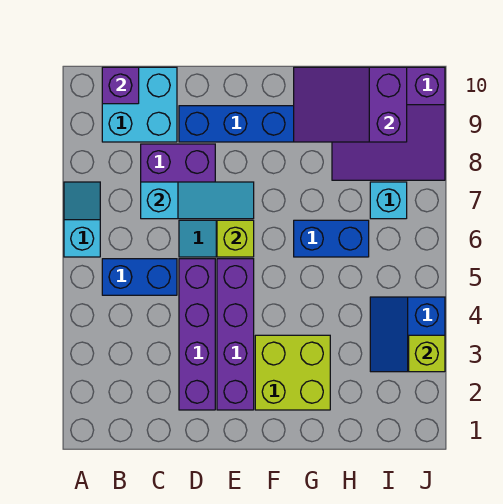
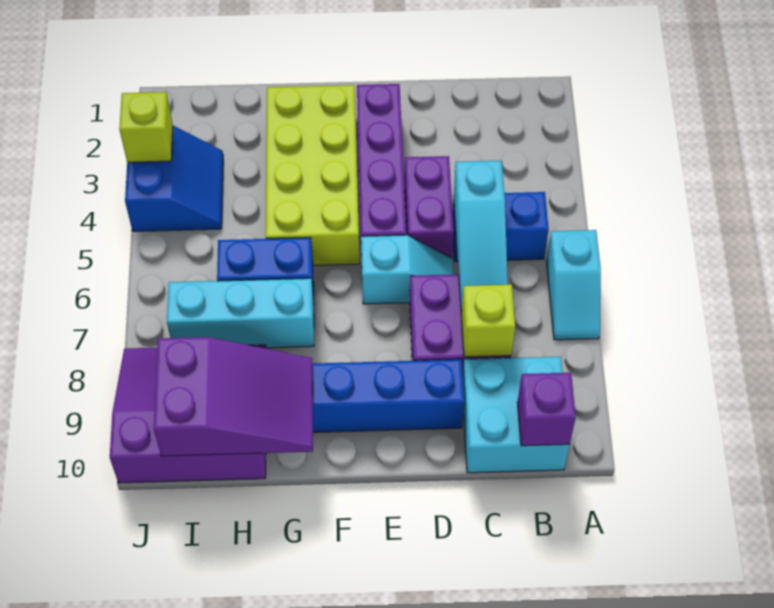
cyan slope C7:E7 level 2 top C -> cyan slope C5:C7 level 2 top 5
purple brick D2:D5 level 1 -> purple brick D4:D5 level 1
lime brick E6 level 2 -> lime brick C8 level 2
lime brick F2:G3 level 1 -> lime brick F2:G5 level 1
cyan brick I7 level 1 -> cyan brick G7:I7 level 1

